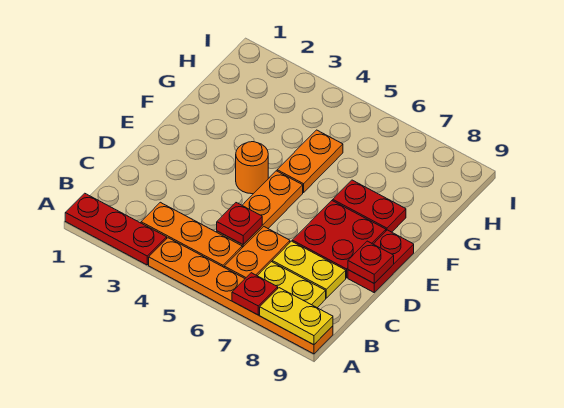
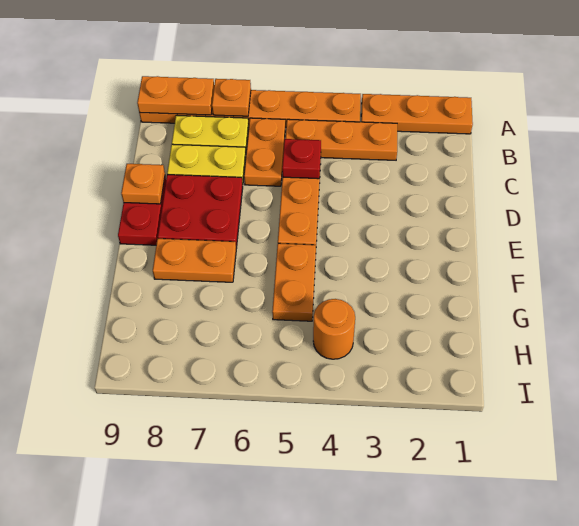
red plate A1:A3 level 1 -> orange plate A1:A3 level 1
red plate A7 level 2 -> orange plate A7 level 2
yellow plate A8:A9 level 2 -> orange plate A8:A9 level 2
red plate D9 level 2 -> orange plate D9 level 2
orange round brick E4 level 1 -> orange round brick H4 level 1
red plate F7:F8 level 1 -> orange plate F7:F8 level 1

